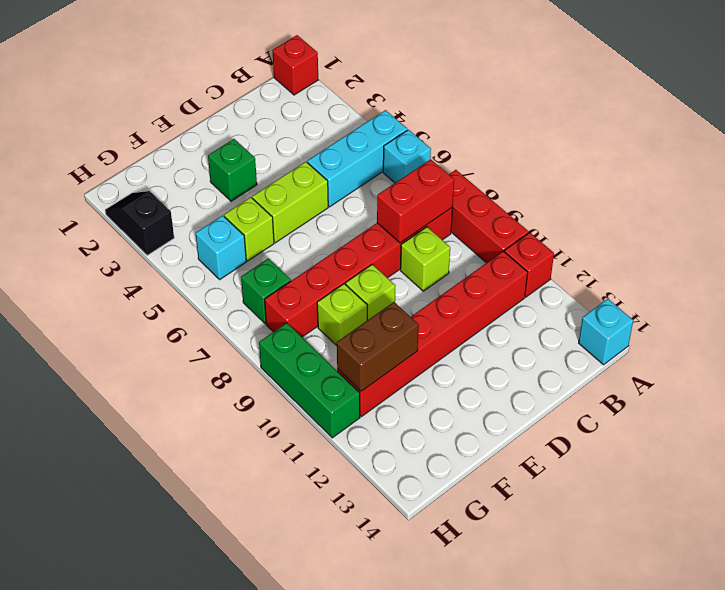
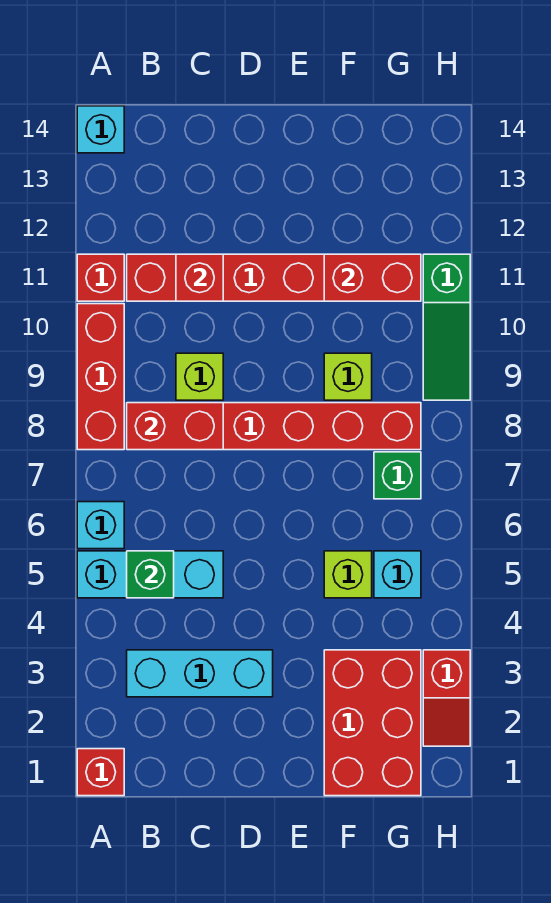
none -> cyan brick B3:D3 level 1
none -> red brick C11 level 2
lime brick D5:E5 level 1 -> none
green brick E3 level 1 -> green brick B5 level 2
lime brick E9 level 1 -> none
none -> red brick F1:G3 level 1
brown brick F11:G11 level 2 -> red brick F11:G11 level 2
black slope H2:H3 level 1 top 3 -> red slope H2:H3 level 1 top 3
green brick H9:H11 level 1 -> green slope H9:H11 level 1 top 11

